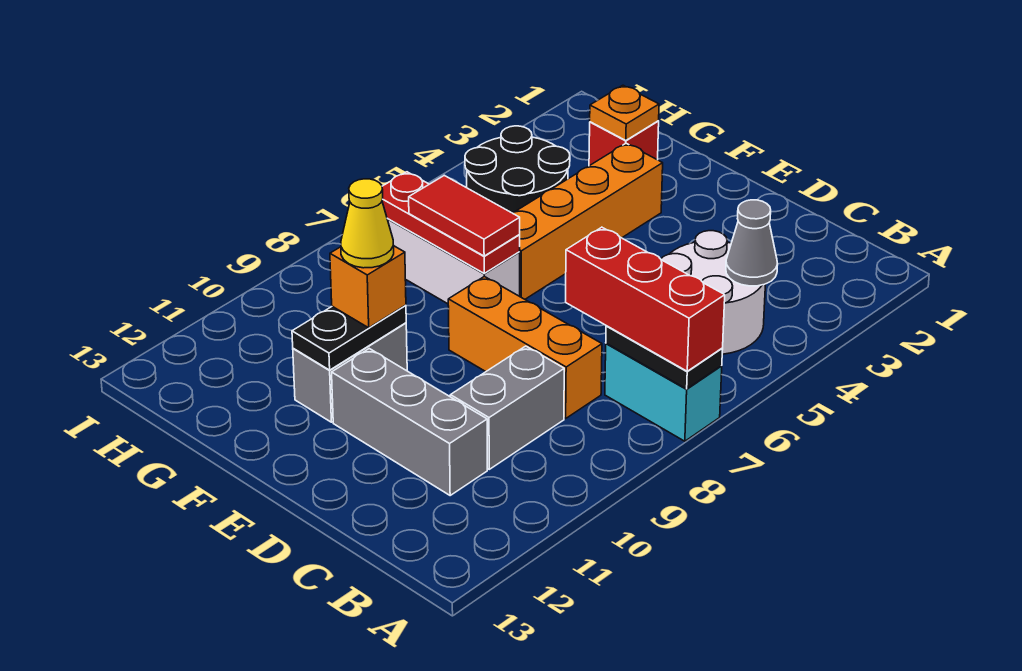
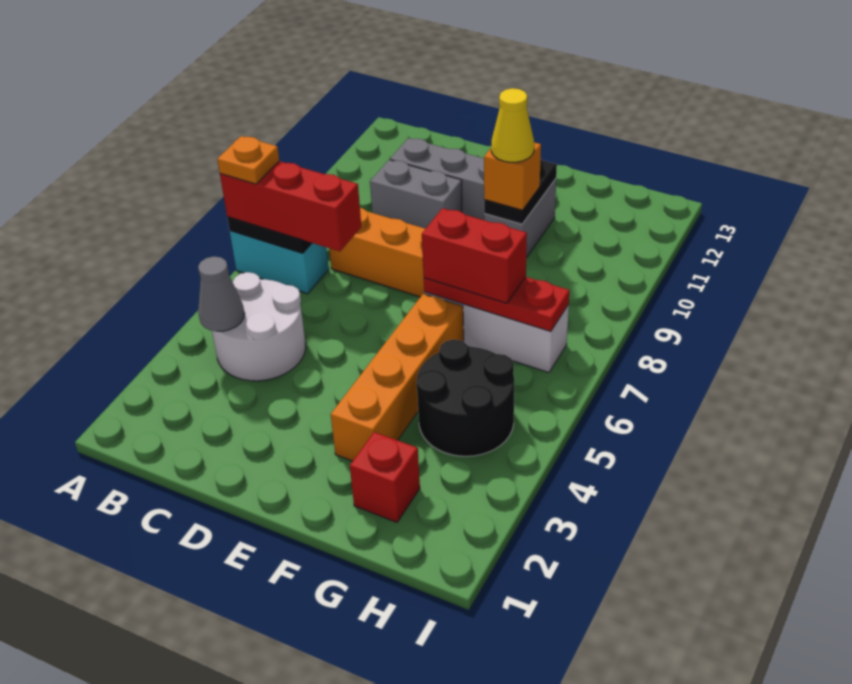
grey brick C9:C10 level 1 -> grey brick C10:D10 level 1
red tile F7:G7 level 3 -> red brick F7:G7 level 3
orange plate G2 level 2 -> orange plate A7 level 4

